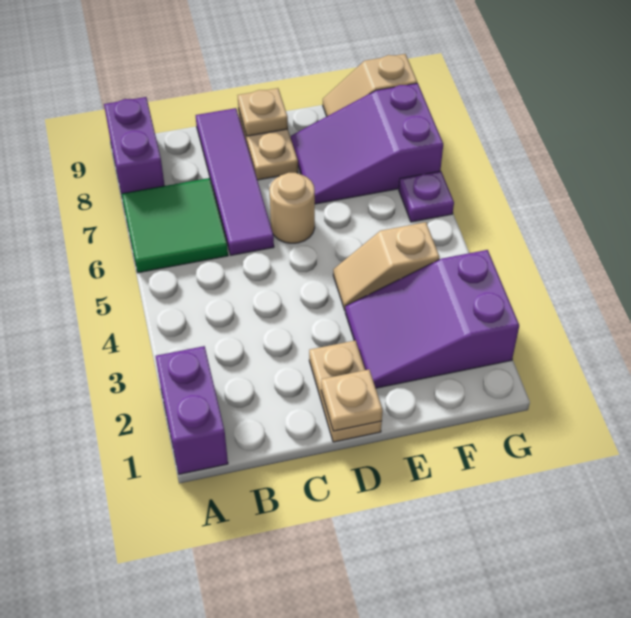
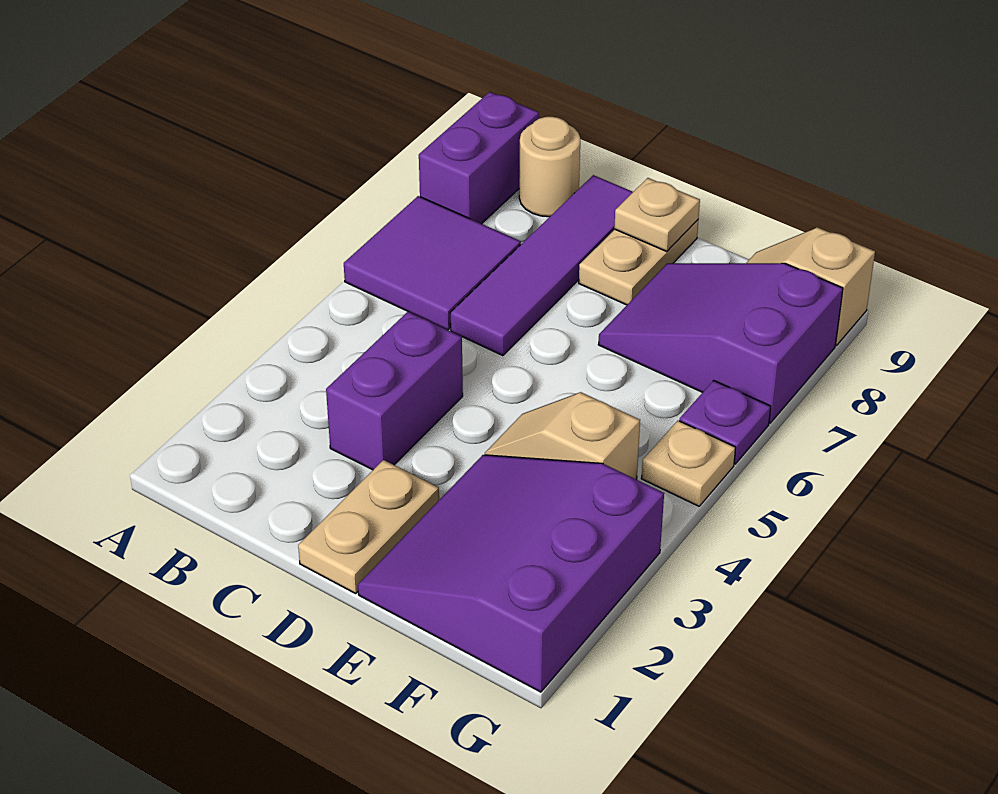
purple brick A1:A2 level 1 -> purple brick C3:C4 level 1
green tile A6:B7 level 1 -> purple tile A6:B7 level 1
tan plate D1 level 2 -> tan plate G5 level 1
tan round brick D6 level 1 -> tan round brick B9 level 1
purple slope E2:G3 level 1 top G -> purple slope E1:G3 level 1 top G

